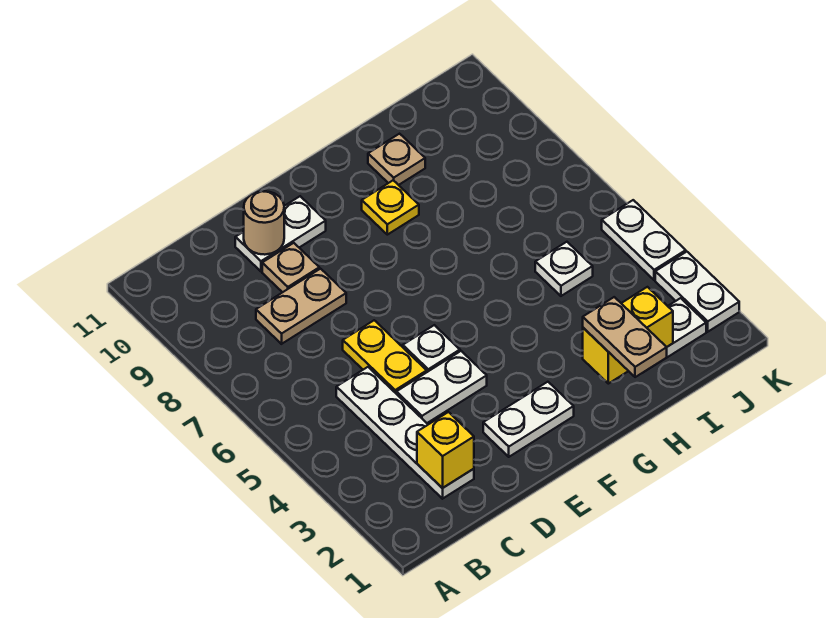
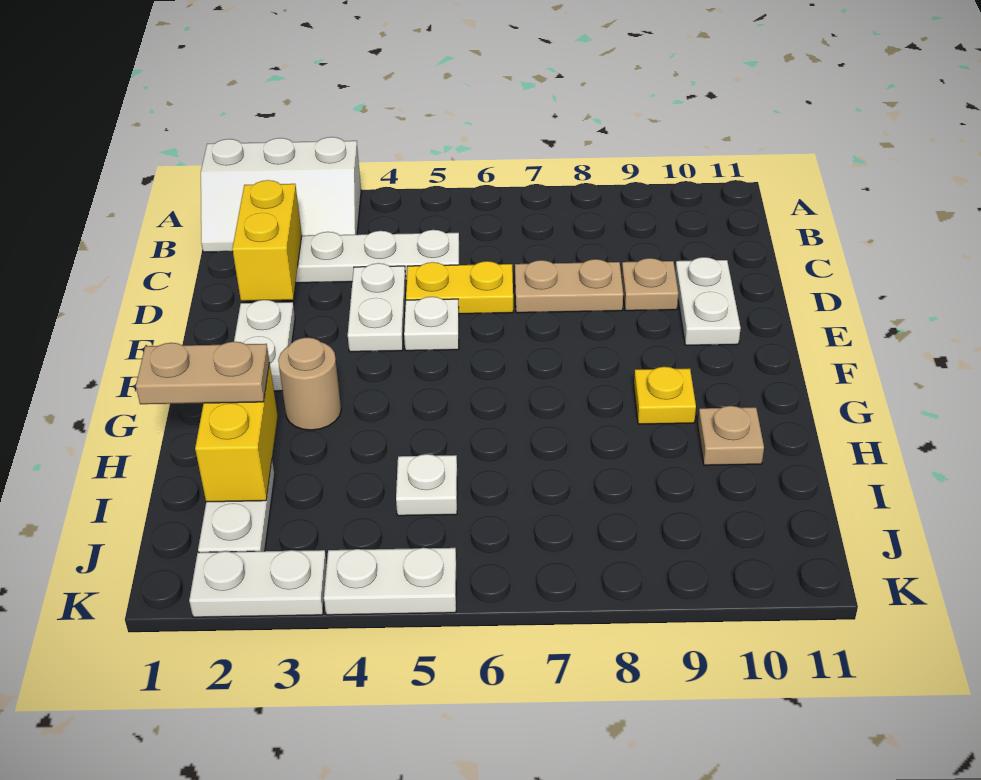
none -> white slope A1:B3 level 1 top A
yellow brick C2 level 2 -> yellow brick C2:D2 level 2
tan plate C8:D8 level 1 -> tan plate D7:D8 level 1
tan round brick D10 level 2 -> tan round brick G3 level 1

